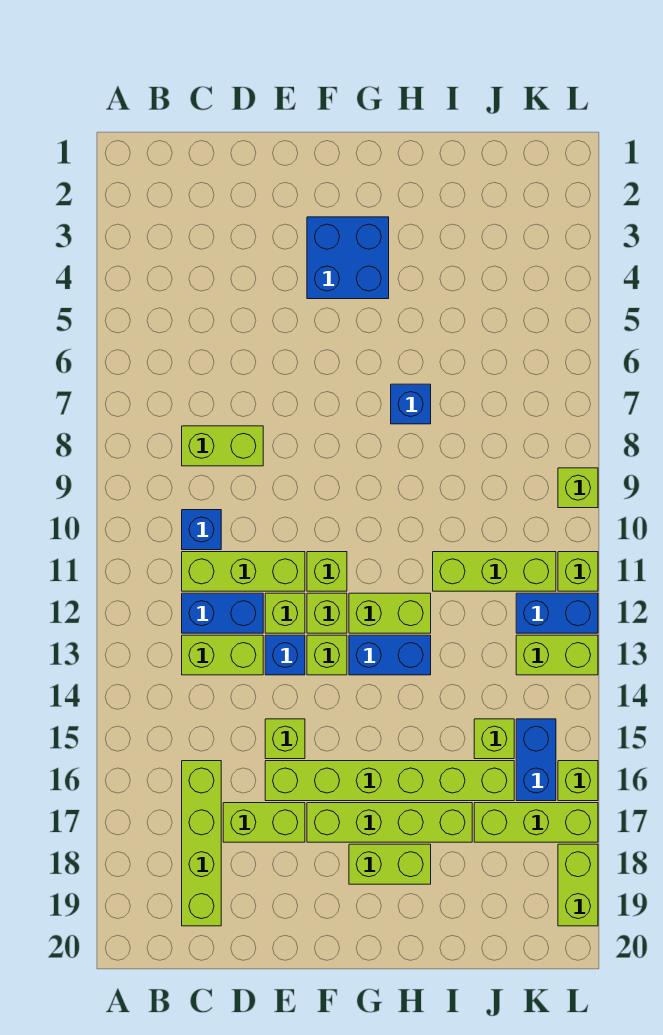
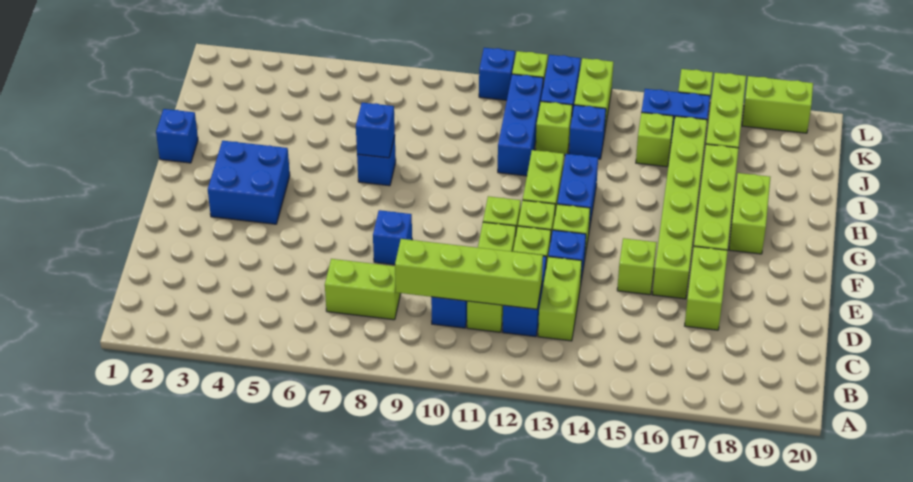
lime brick C8:D8 level 1 -> lime brick C7:C8 level 1
lime brick C16:C19 level 1 -> lime brick C9:C12 level 2
none -> blue brick E8 level 1
none -> blue brick H1 level 1
none -> blue brick H7 level 2
lime brick I11:K11 level 1 -> blue brick I11:K11 level 1
none -> blue brick J13 level 1
lime brick L9 level 1 -> lime brick J12 level 1
none -> blue brick L10 level 1

